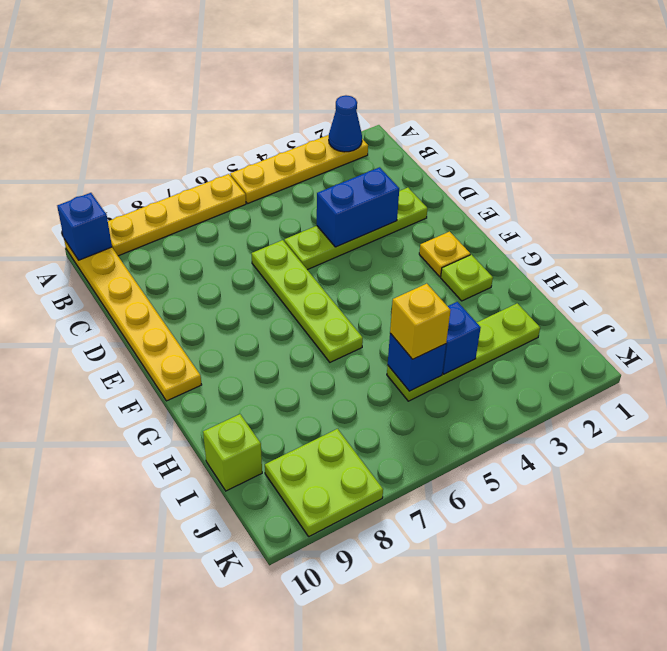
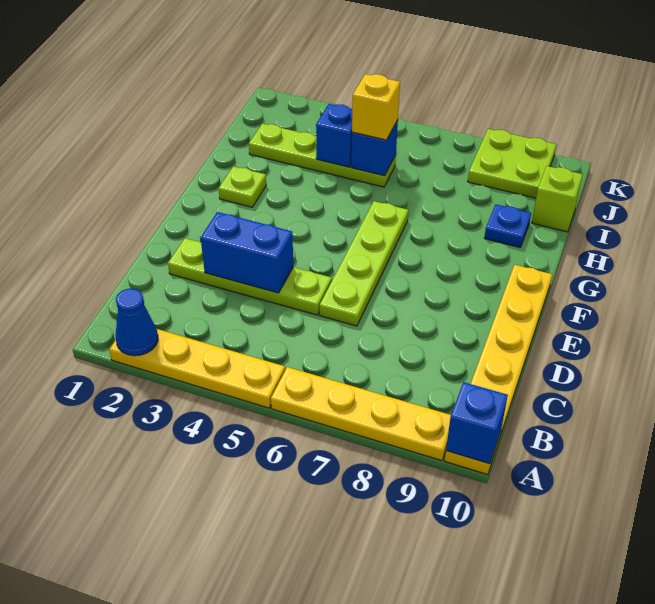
yellow plate F2 level 1 -> none
none -> blue plate H9 level 1

